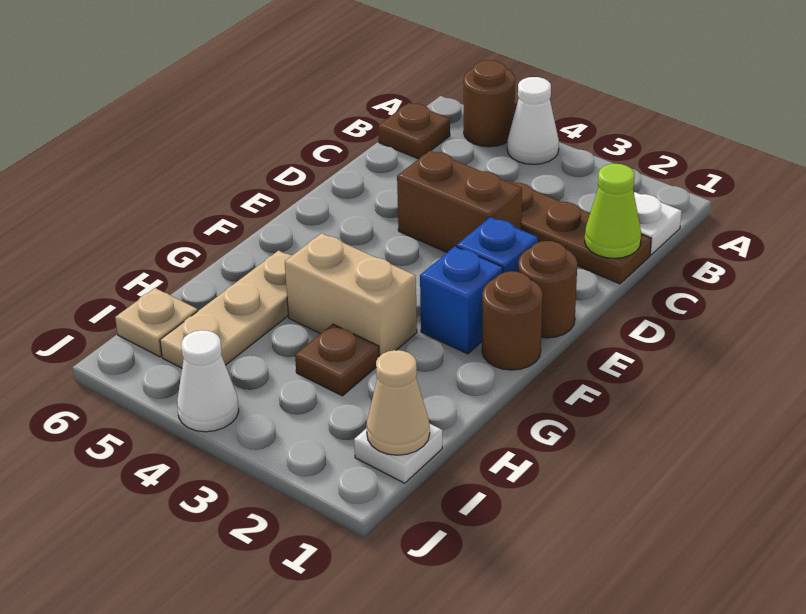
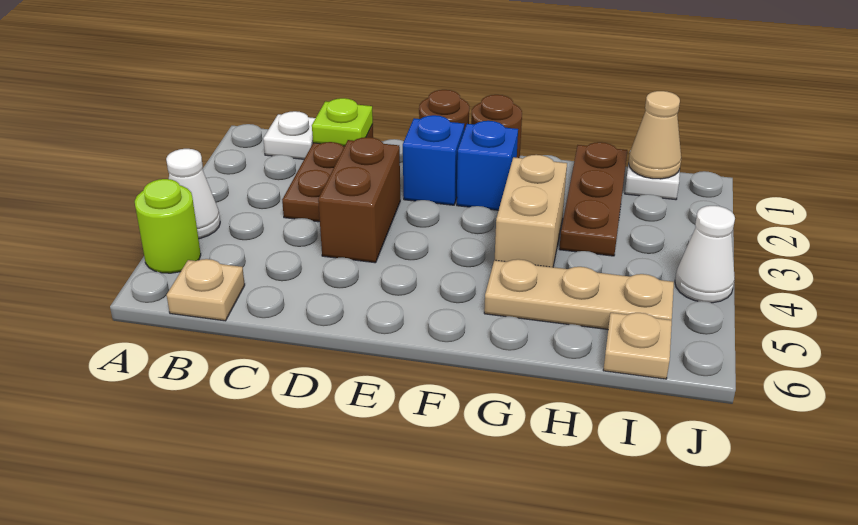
brown round brick A5 level 1 -> lime round brick A5 level 1
brown plate B6 level 1 -> tan plate B6 level 1
lime cone C1 level 2 -> lime plate C1 level 2
brown plate H3 level 1 -> brown plate H1:H3 level 1

